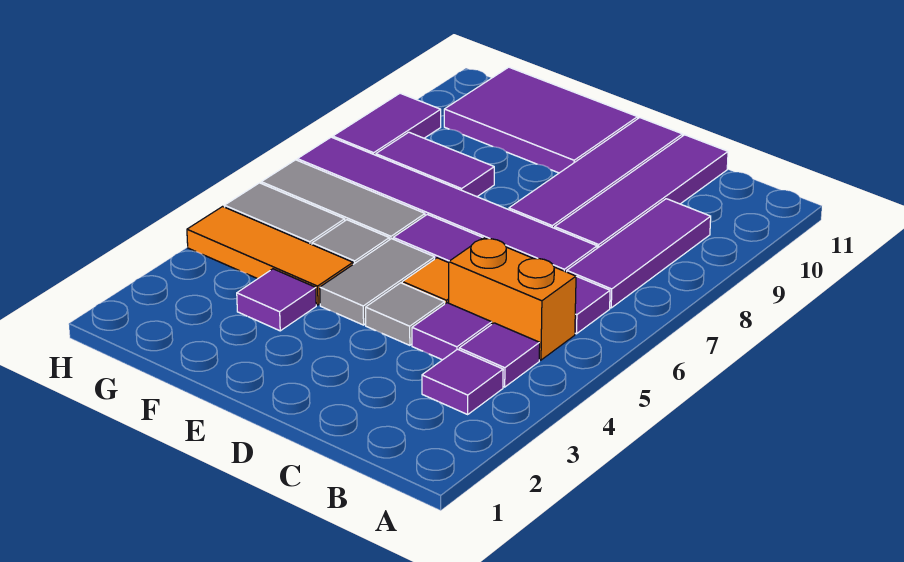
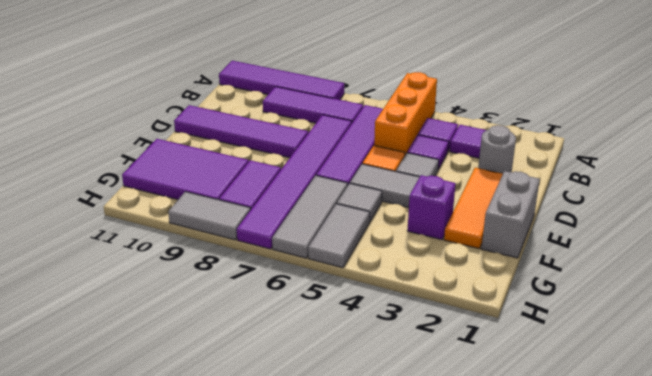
orange brick B5:C5 level 1 -> orange brick A5:C5 level 1
none -> grey round brick C2 level 1
purple tile C8:C11 level 1 -> purple tile A8:A11 level 1
none -> grey brick E1:F1 level 1
purple tile E10:G11 level 1 -> purple tile F9:G11 level 1
purple tile F3 level 1 -> purple brick F3 level 1
orange tile F4:H4 level 1 -> orange tile D2:F2 level 1
purple tile H8:H9 level 1 -> grey tile H8:H9 level 1

